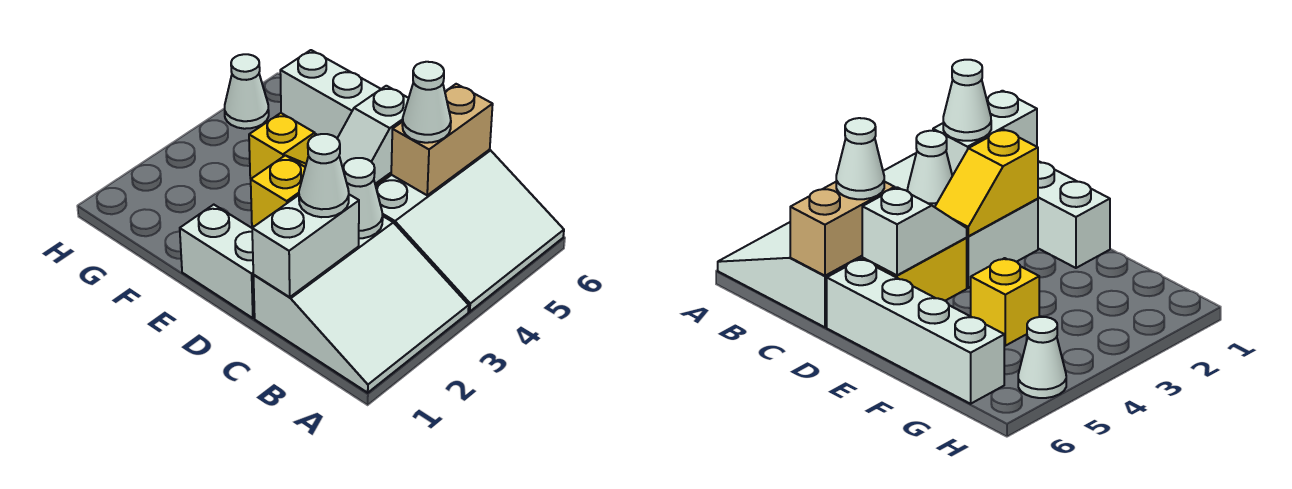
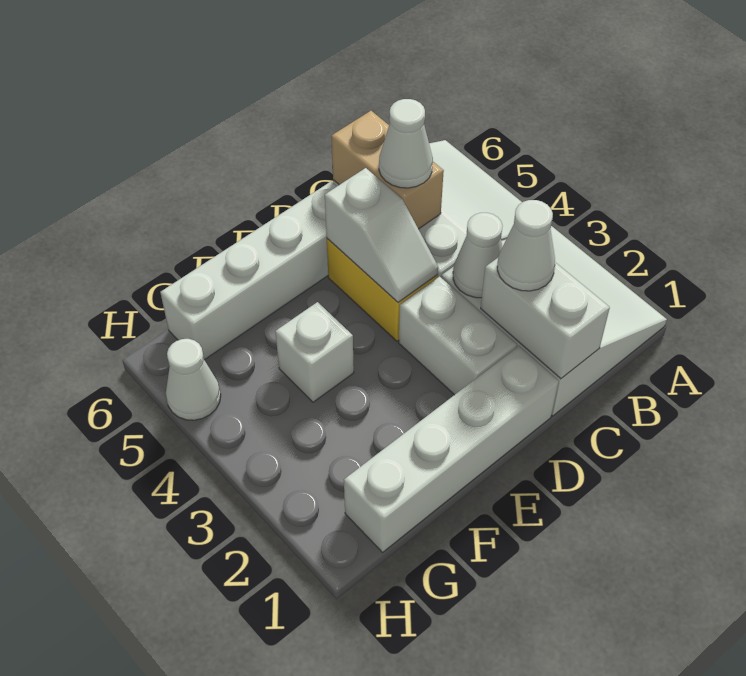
white brick D1:E1 level 1 -> white brick D1:G1 level 1
yellow slope D2:D3 level 2 top 2 -> none
yellow brick F4 level 1 -> white brick F4 level 1

